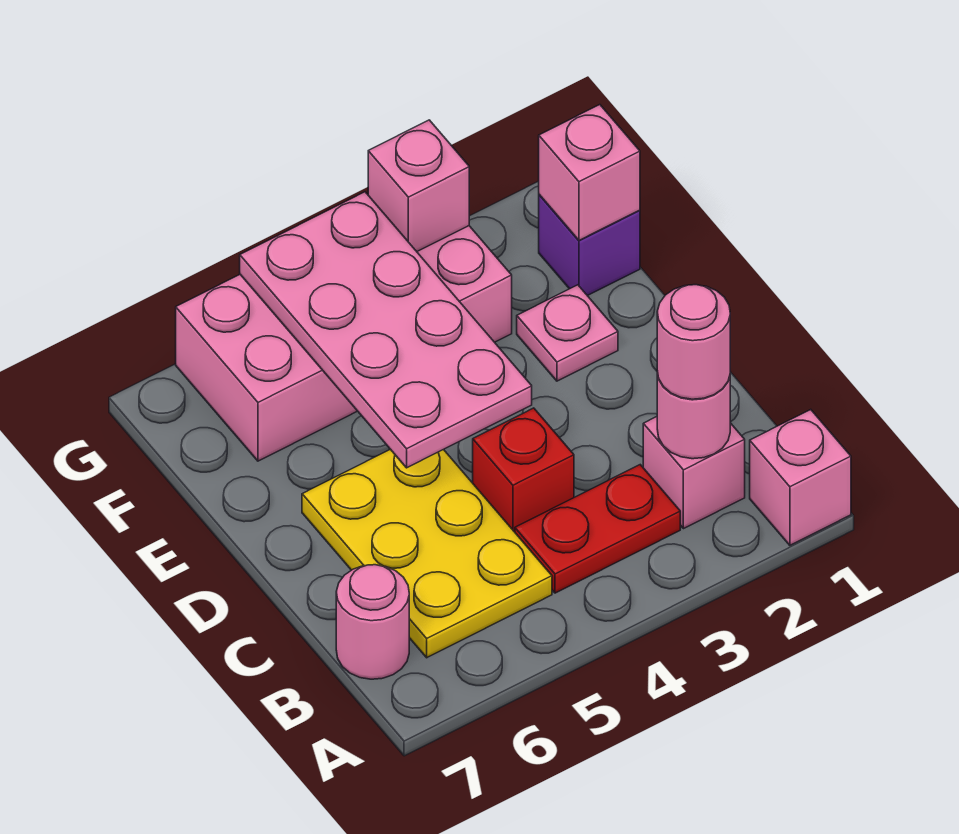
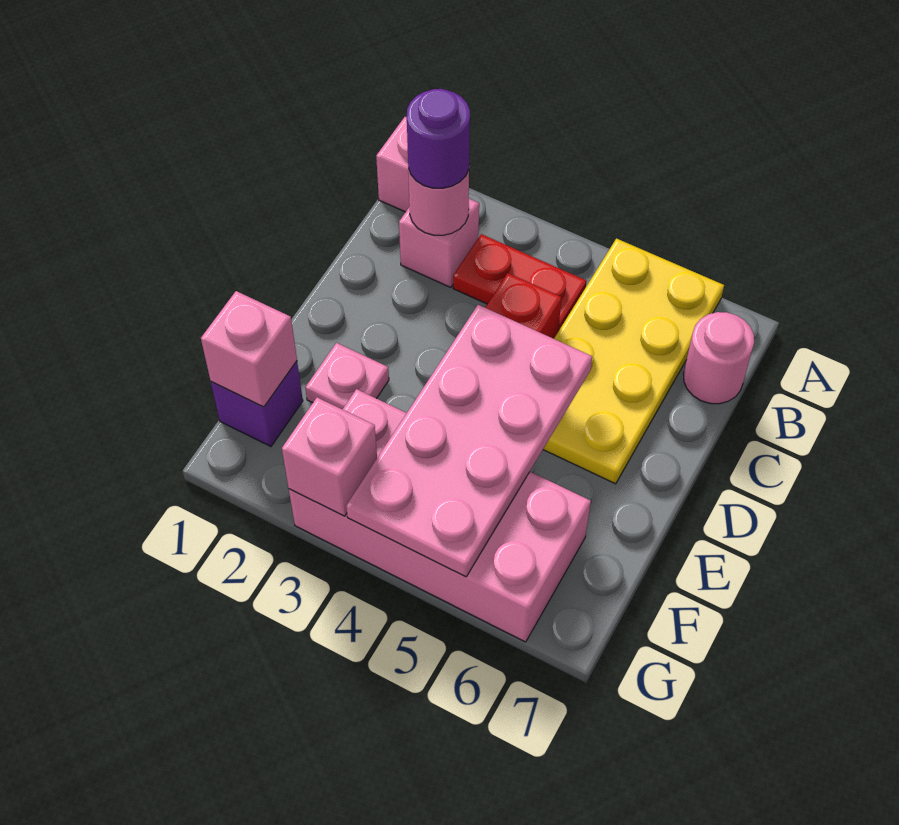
pink round brick B2 level 3 -> purple round brick B2 level 3
yellow plate B5:D6 level 1 -> yellow plate A5:D6 level 1

